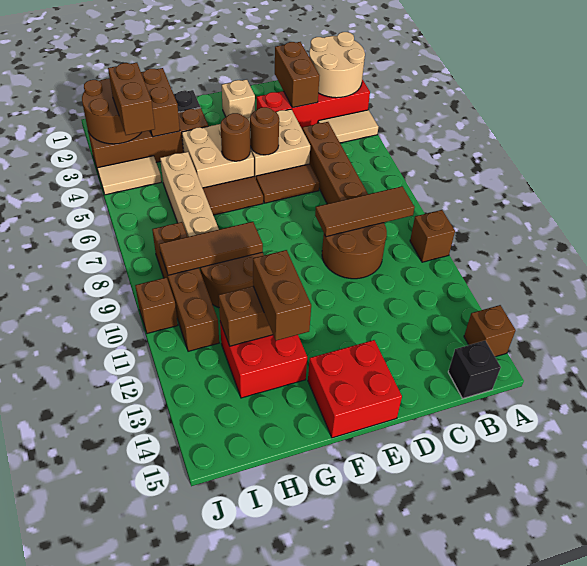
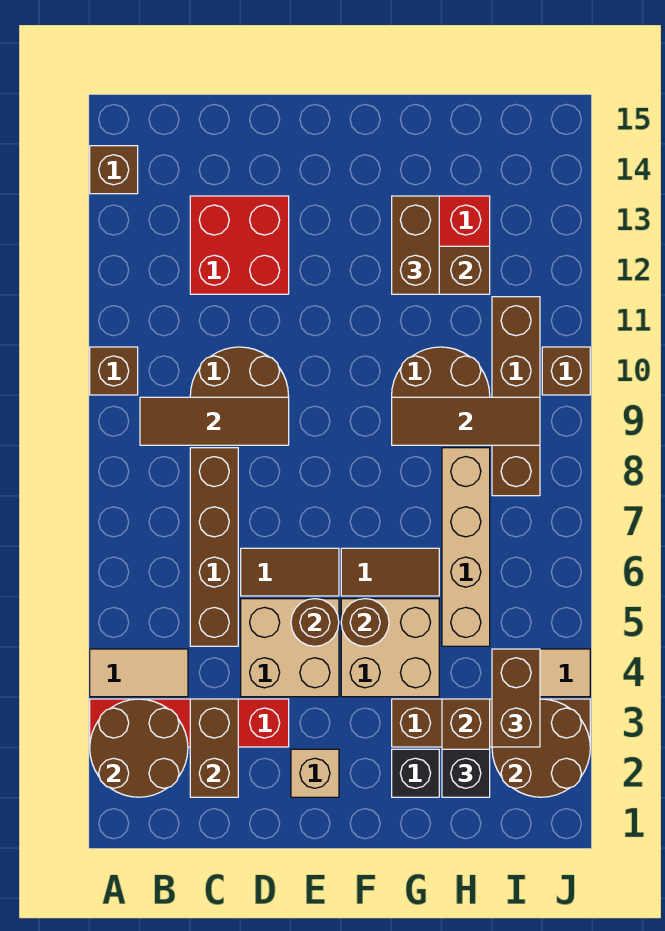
tan round brick A2:B3 level 2 -> brown round brick A2:B3 level 2
black brick B15 level 1 -> black brick H2 level 3
red brick E14:F15 level 1 -> red brick C12:D13 level 1

